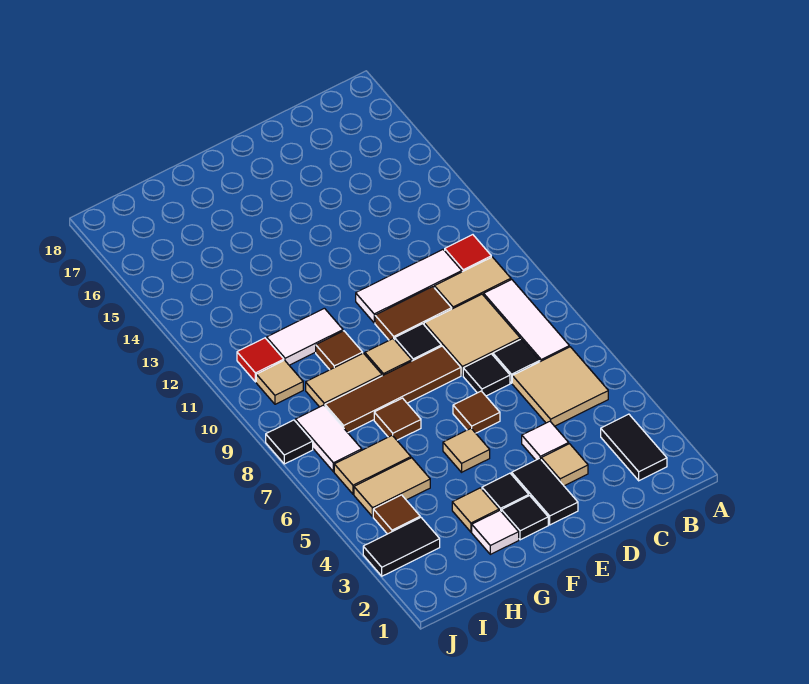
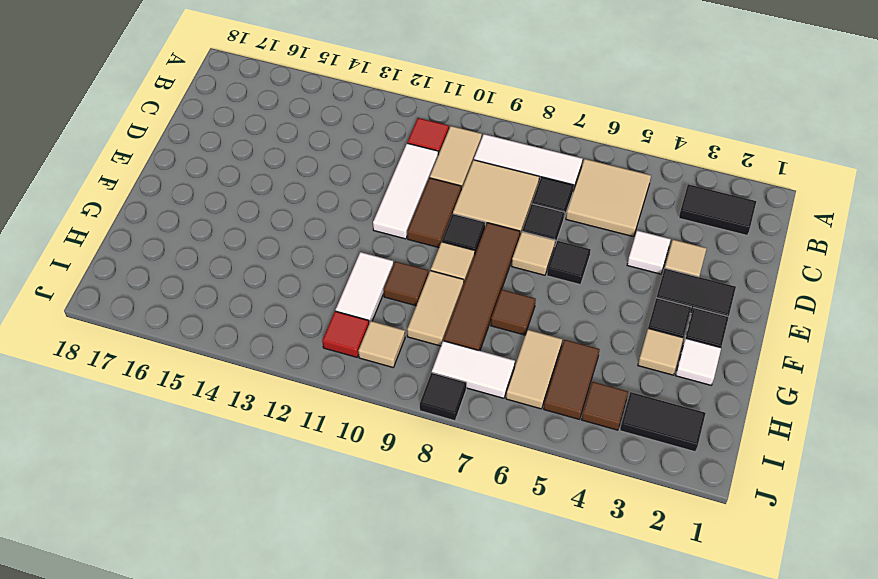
brown tile E6 level 1 -> black tile E6 level 1
tan tile F5 level 1 -> tan tile E7 level 1
tan tile H5:I5 level 1 -> brown tile H5:I5 level 1
black tile I3:J3 level 1 -> black tile I2:I3 level 1

